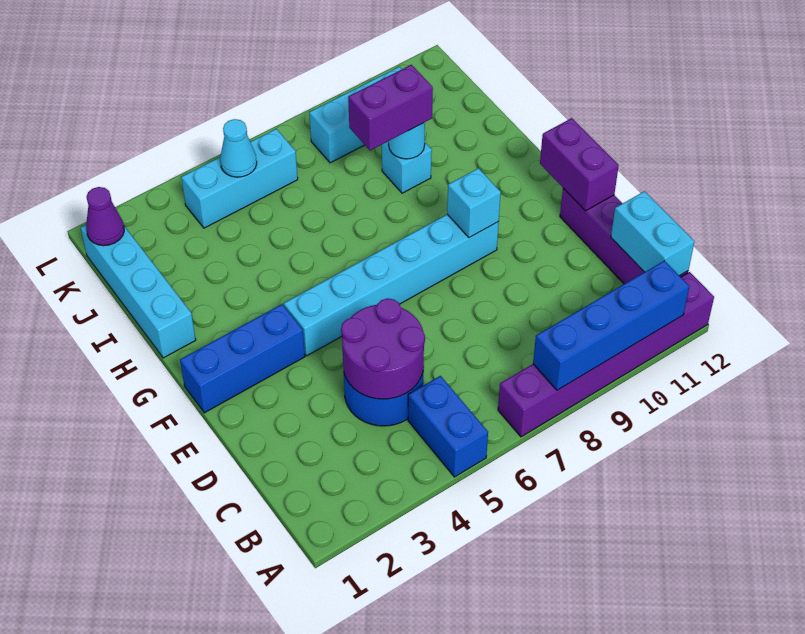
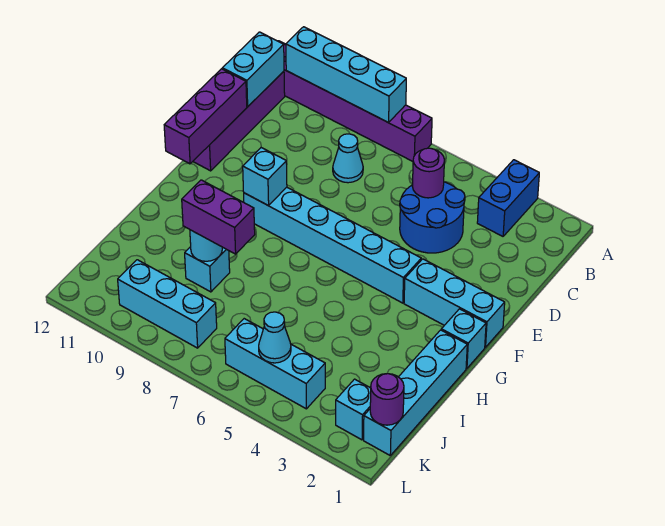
blue brick A5:B5 level 1 -> blue brick A3:B3 level 1
blue brick A8:A11 level 2 -> cyan brick A8:A11 level 2
purple round brick C4:D5 level 2 -> purple round brick C5 level 2
none -> cyan cone C8 level 1
purple brick E12:F12 level 2 -> purple brick D12:F12 level 2
blue brick F1:F3 level 1 -> cyan brick F1:F3 level 1
none -> cyan brick G1 level 1
purple cone K1 level 2 -> purple round brick K1 level 2
none -> cyan brick K2 level 1

